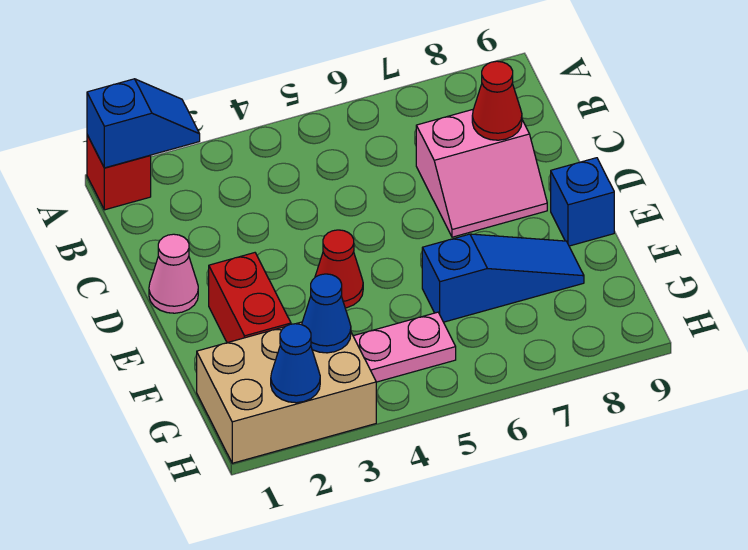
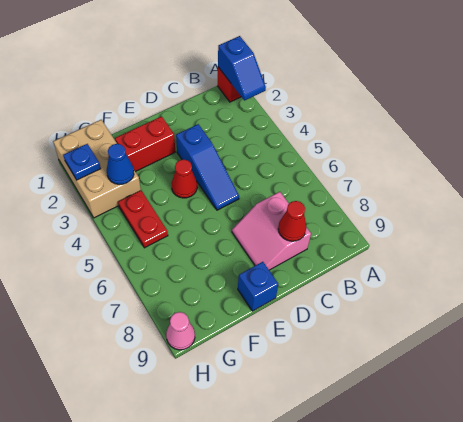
pink cone D1 level 1 -> pink cone H9 level 1
blue slope F6:F8 level 1 top 6 -> blue slope D3:D5 level 1 top 3
pink plate G4:G5 level 1 -> red plate G4:G5 level 1
blue cone H2 level 2 -> blue plate H2 level 2

